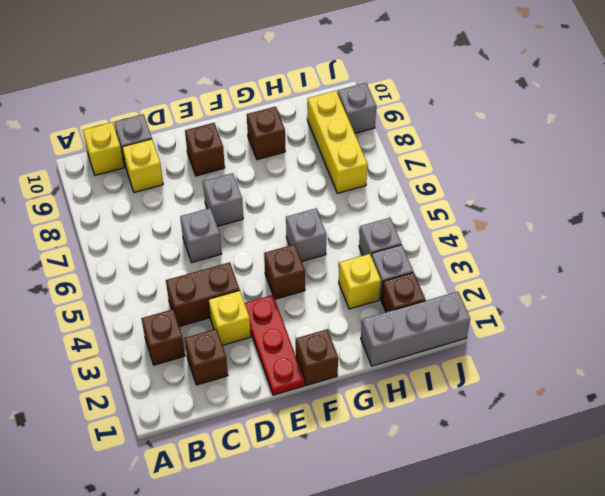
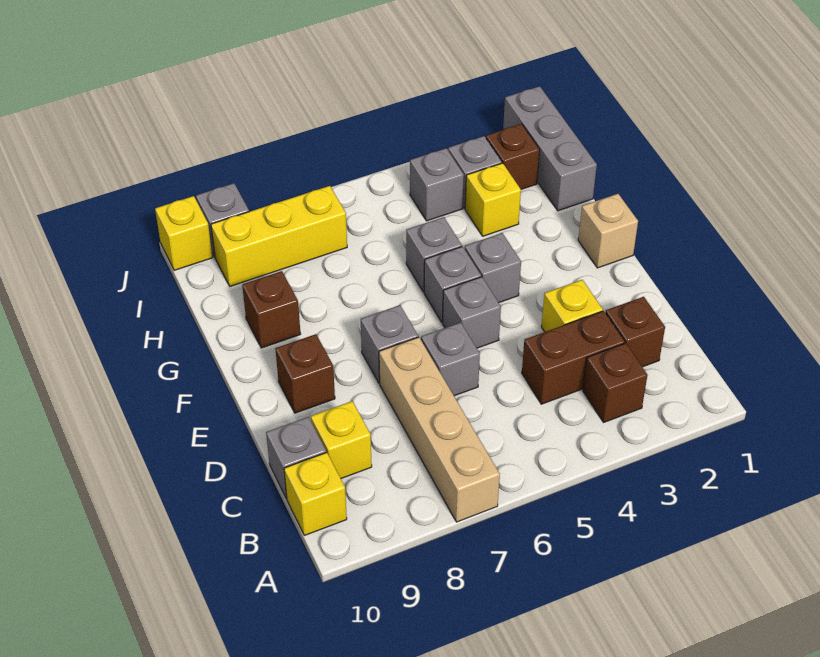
none -> tan brick A7:D7 level 1
brown brick C4:D4 level 1 -> brown brick C3:C4 level 1
red plate E1:E3 level 1 -> none
none -> grey brick E5 level 1
brown brick F1 level 1 -> tan brick F1 level 1
brown brick F4 level 1 -> grey brick F4 level 1
none -> grey brick F5 level 1
none -> yellow brick J10 level 1

